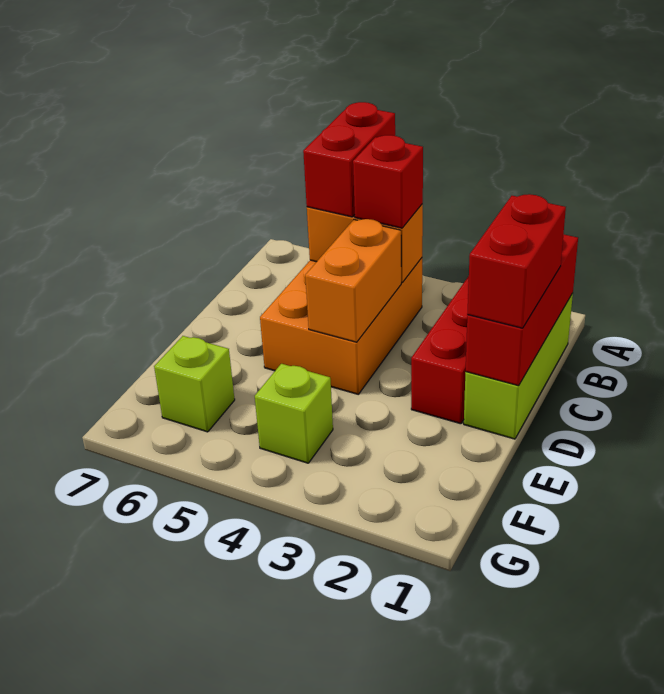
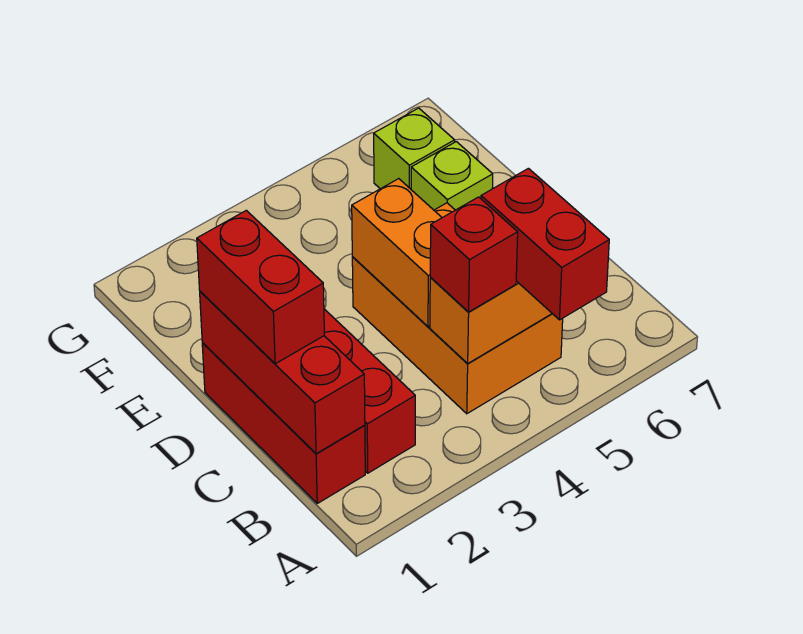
lime brick B1:D1 level 1 -> red brick B1:D1 level 1
lime brick F4 level 1 -> lime brick E6 level 1

